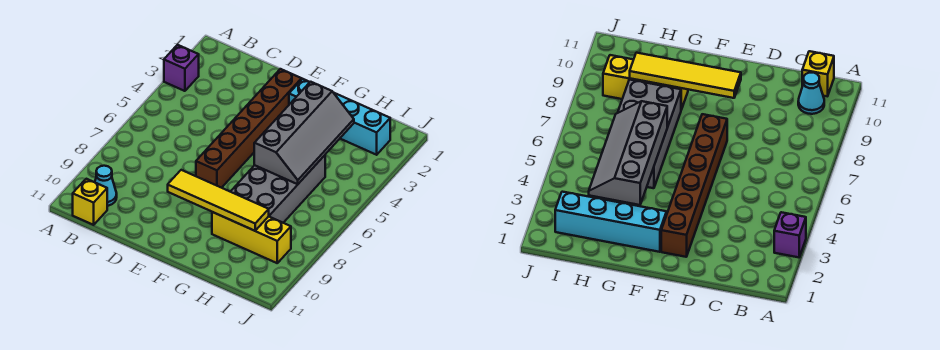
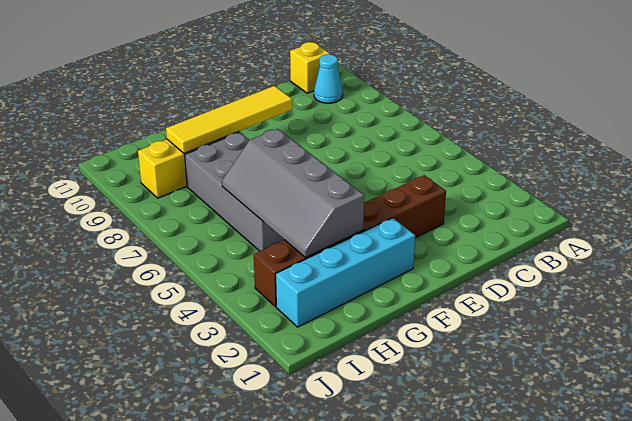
purple brick A3 level 1 -> none
brown brick E2:E7 level 1 -> brown brick D3:I3 level 1

